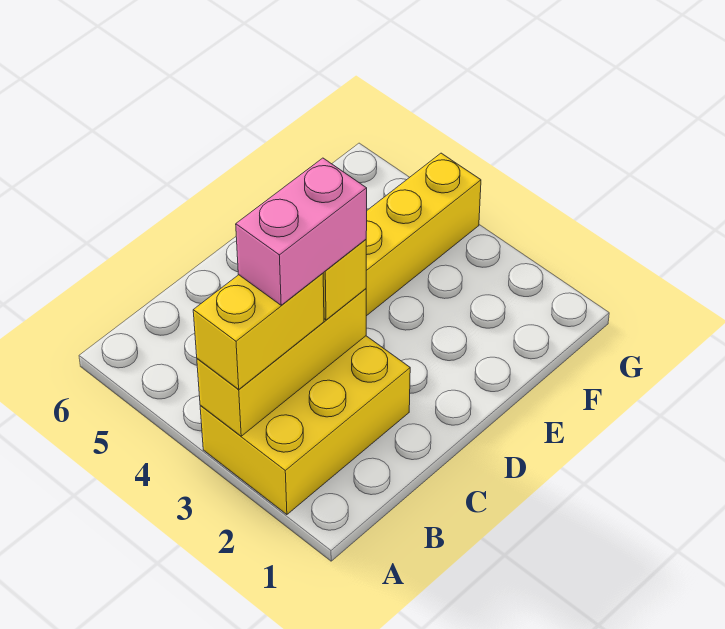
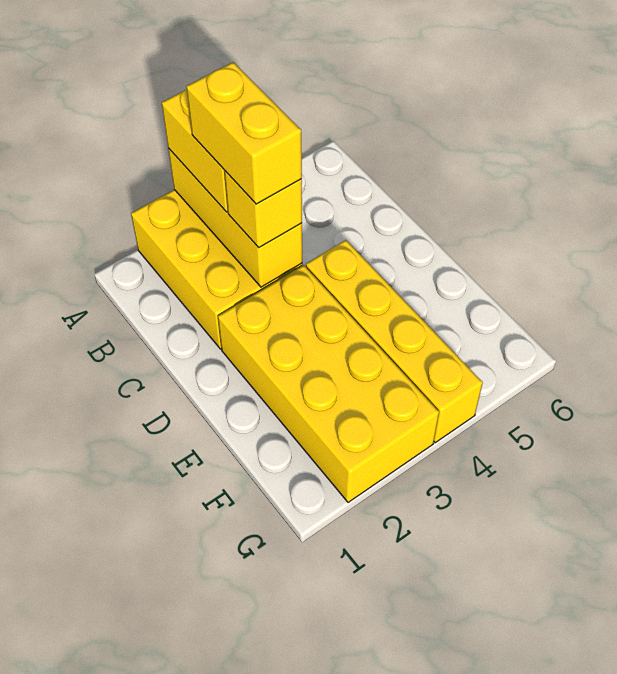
pink brick B3:C3 level 4 -> yellow brick B3:C3 level 4
none -> yellow brick D2:G3 level 1

